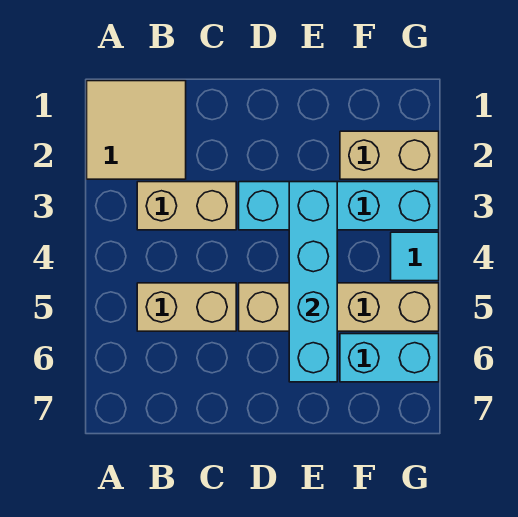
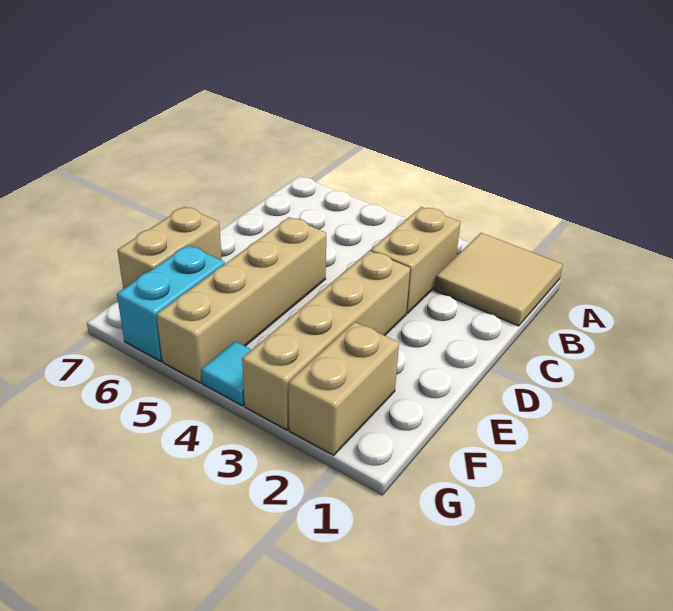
tan brick B5:C5 level 1 -> tan brick E7:F7 level 1
cyan brick D3:G3 level 1 -> tan brick D3:G3 level 1
cyan brick E3:E6 level 2 -> none

